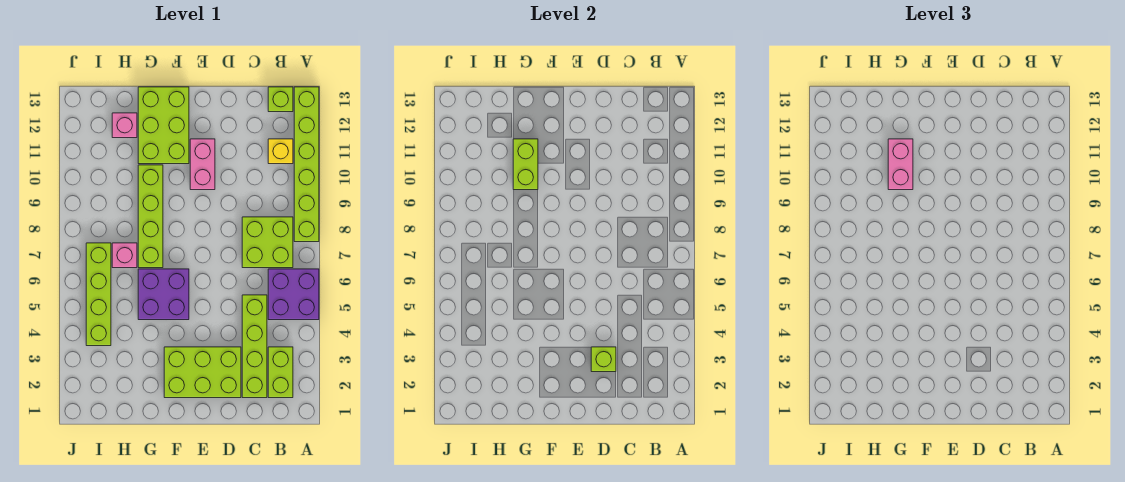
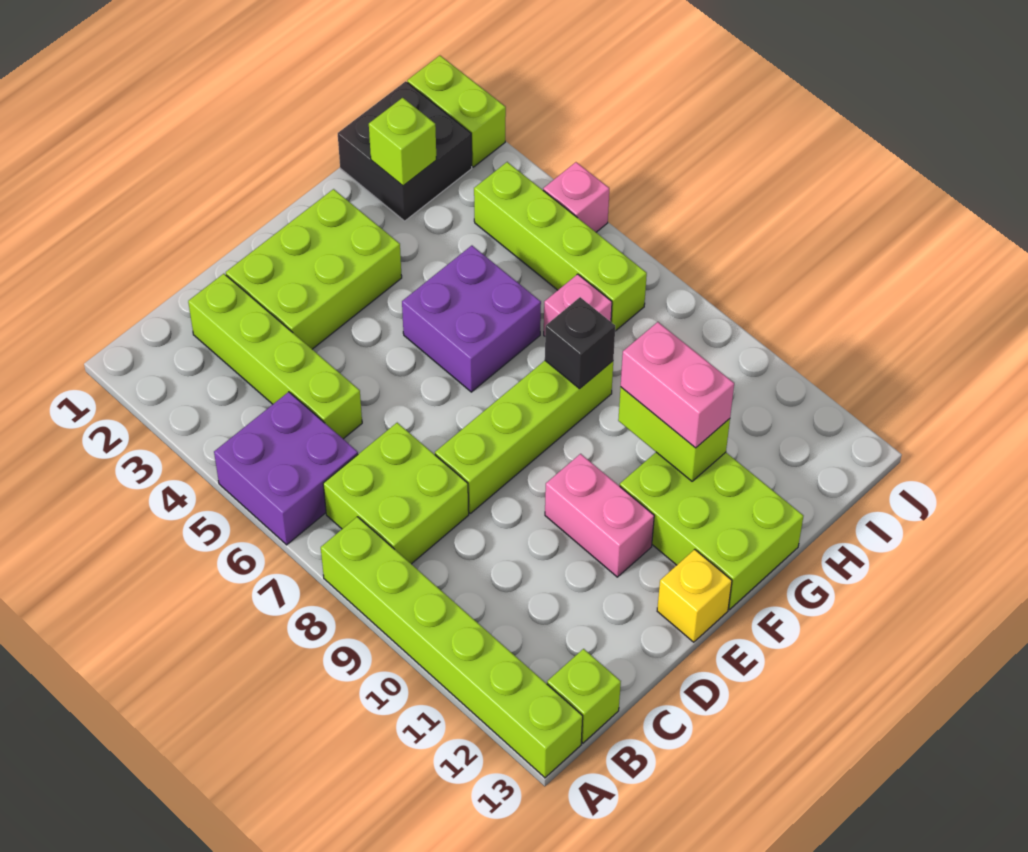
lime brick B2:B3 level 1 -> lime brick J1:J2 level 1
yellow brick B11 level 1 -> yellow brick E13 level 1
lime brick D3 level 2 -> lime brick H2 level 2
lime brick G7:G10 level 1 -> lime brick D8:G8 level 1
none -> black brick G8 level 2
none -> black brick H1:I2 level 1
pink brick H12 level 1 -> pink brick J5 level 1

